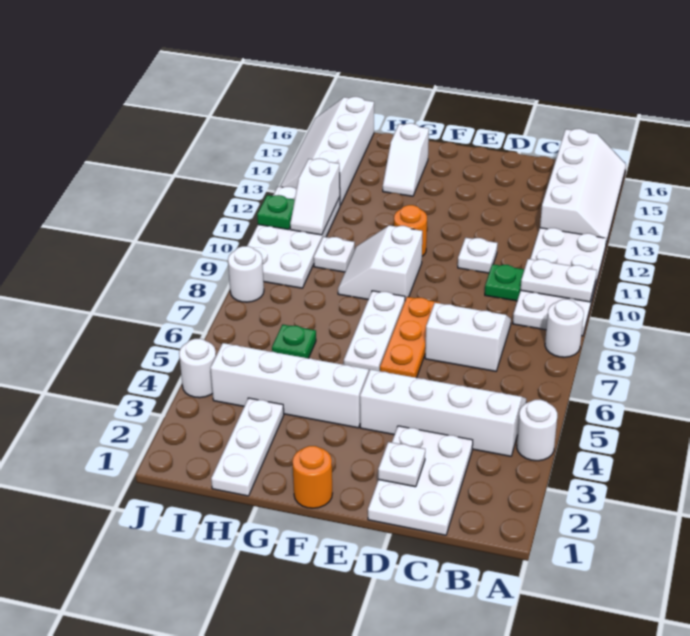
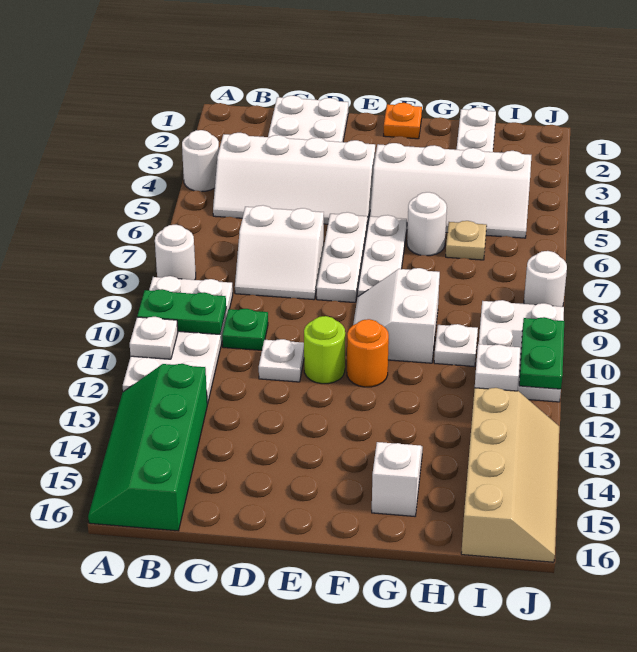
white plate A10:B10 level 2 -> green plate A10:B10 level 2
white slope A13:B16 level 1 top B -> green slope A13:B16 level 1 top B
white plate D2 level 2 -> white plate A11 level 2
orange plate E6:E8 level 1 -> white plate E6:E8 level 1
none -> lime round brick E11 level 1
orange round brick F1 level 1 -> orange plate F1 level 1
white slope F9:G10 level 1 top F -> white slope F9:G10 level 1 top G
green plate H6 level 1 -> tan plate H6 level 1
white plate I9:J12 level 1 -> white plate I9:J11 level 1
white slope I13:J16 level 1 top I -> tan slope I13:J16 level 1 top I
white round brick J4 level 1 -> white round brick G6 level 1
green plate J11 level 2 -> green plate J10:J11 level 2

